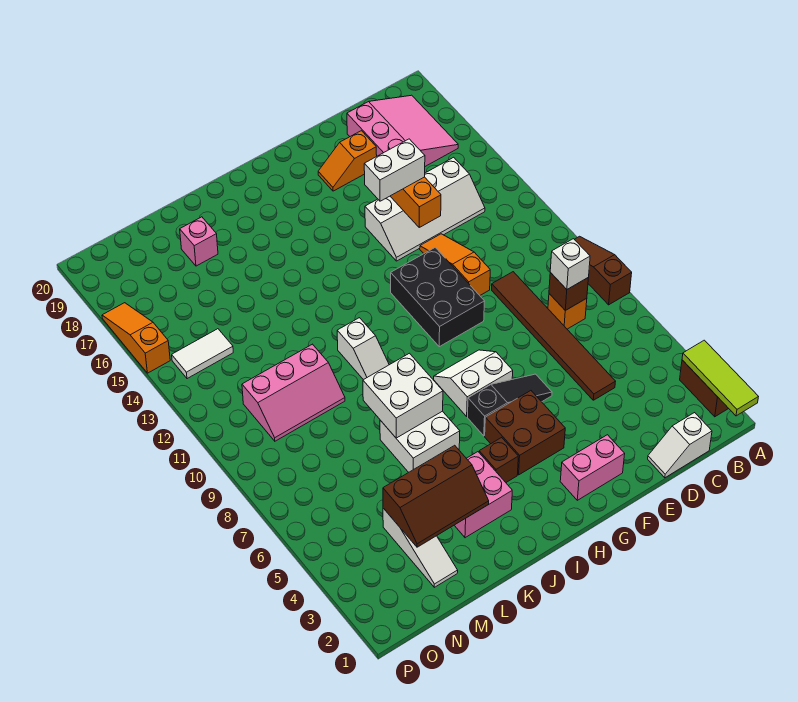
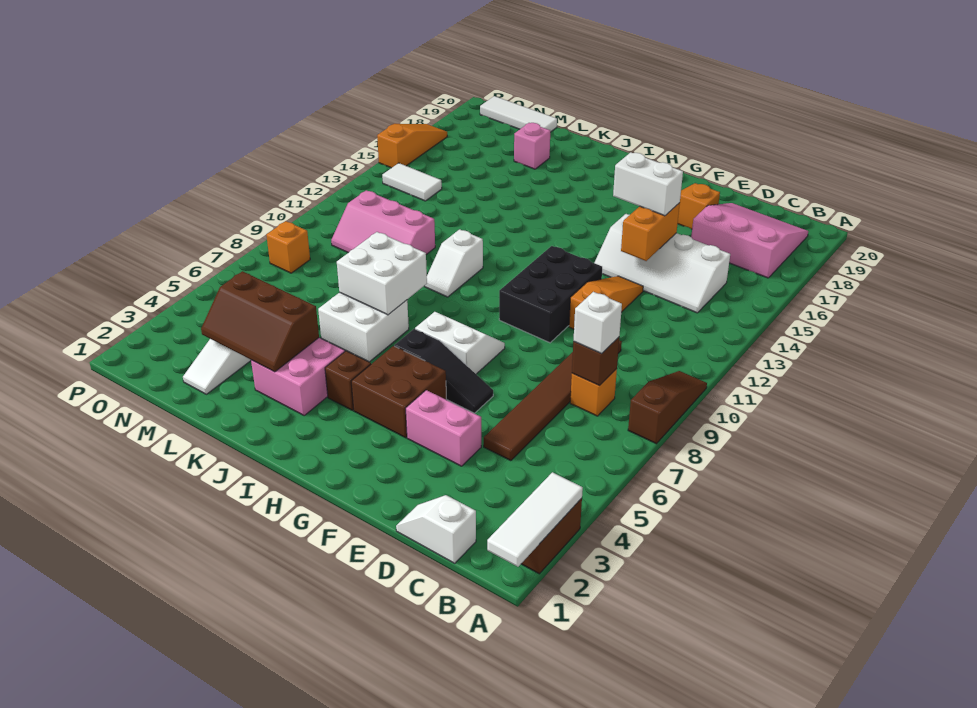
lime tile A1:A3 level 2 -> white tile A1:A3 level 2
pink slope B17:D19 level 1 top D -> pink slope B17:D19 level 1 top 17
pink brick F2:G2 level 1 -> pink brick E4:F4 level 1
none -> white tile M20:O20 level 1
none -> orange brick O8 level 1

